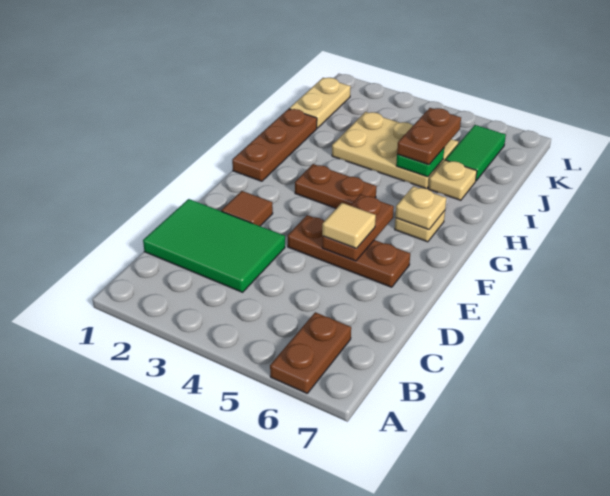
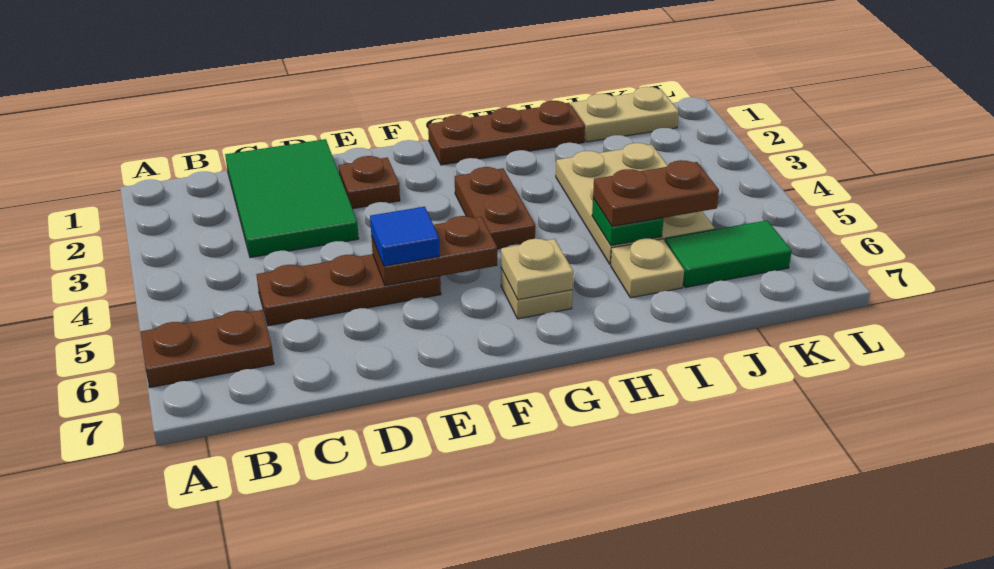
brown tile E2 level 1 -> brown plate E2 level 1
brown plate E4:E6 level 1 -> brown plate C5:E5 level 1
tan tile E5 level 3 -> blue tile E5 level 3

